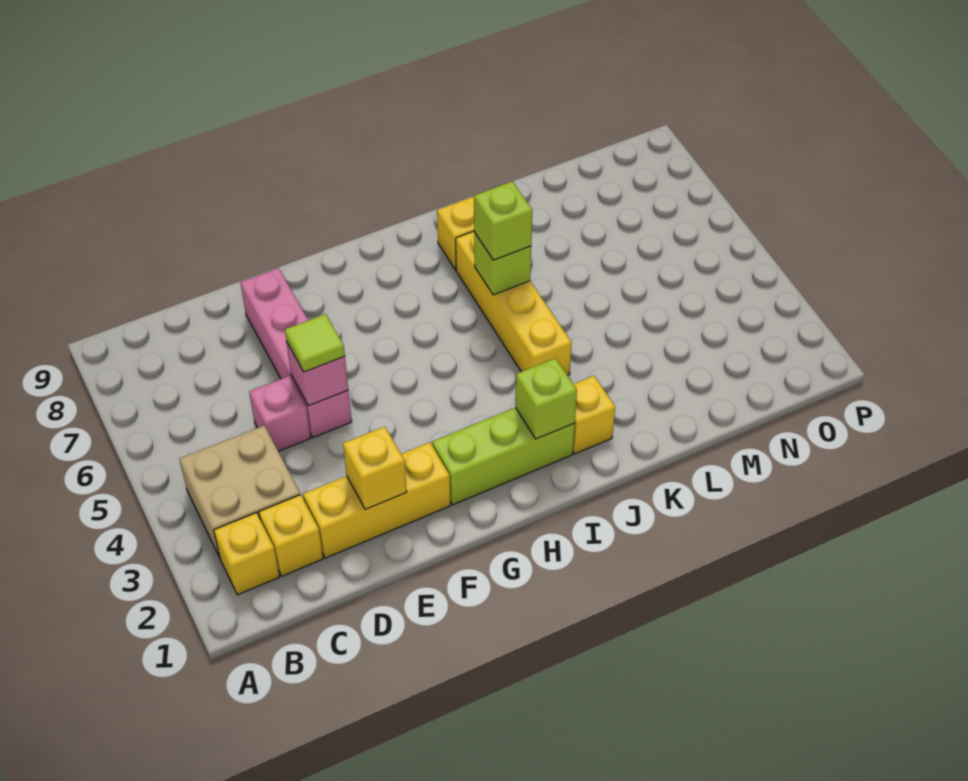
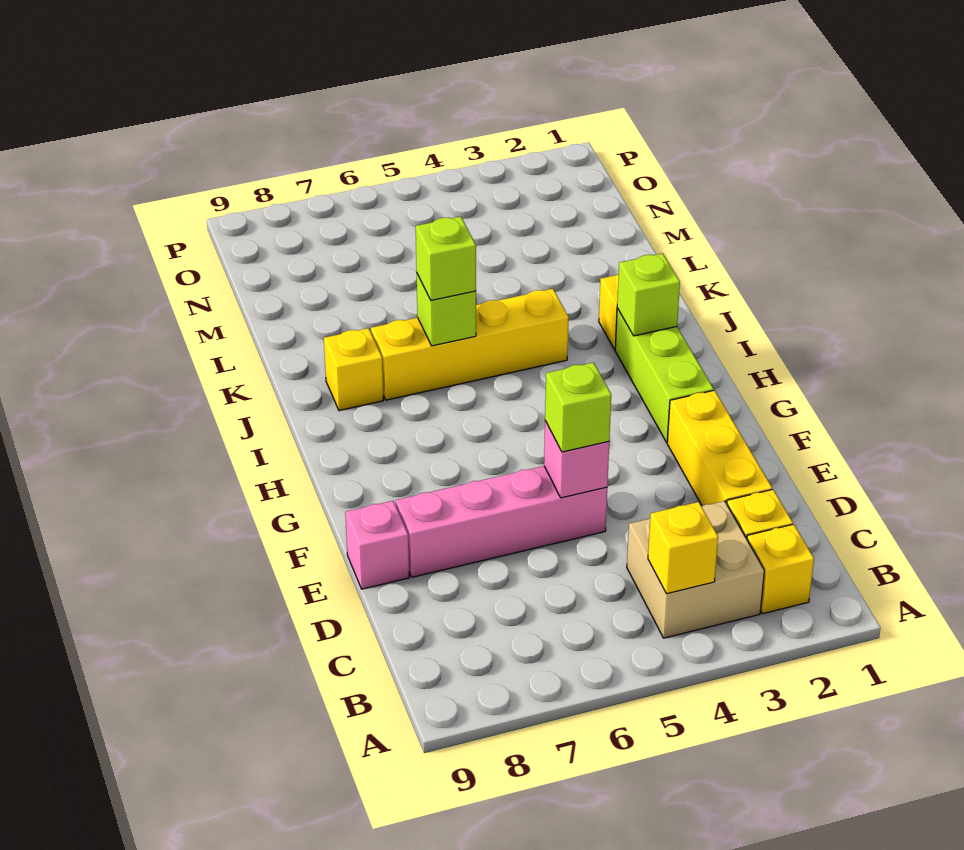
pink brick D5 level 1 -> pink brick E9 level 1
yellow brick E2 level 2 -> yellow brick B4 level 2
lime tile E5 level 3 -> lime brick E5 level 3

